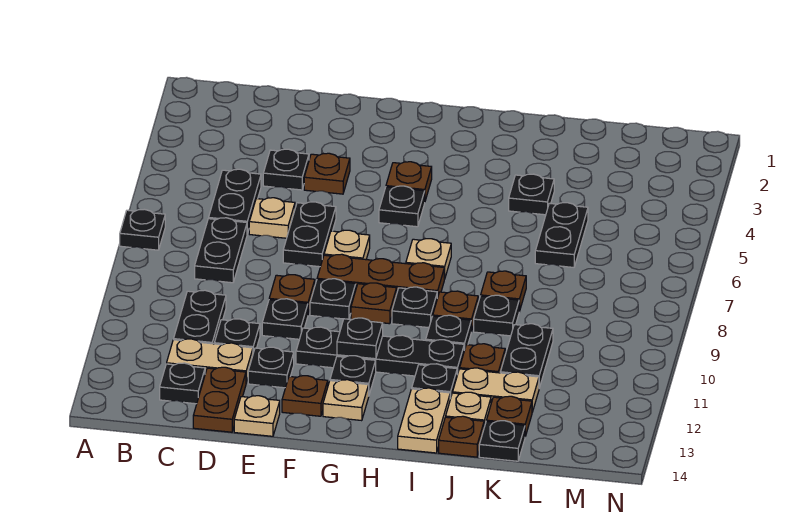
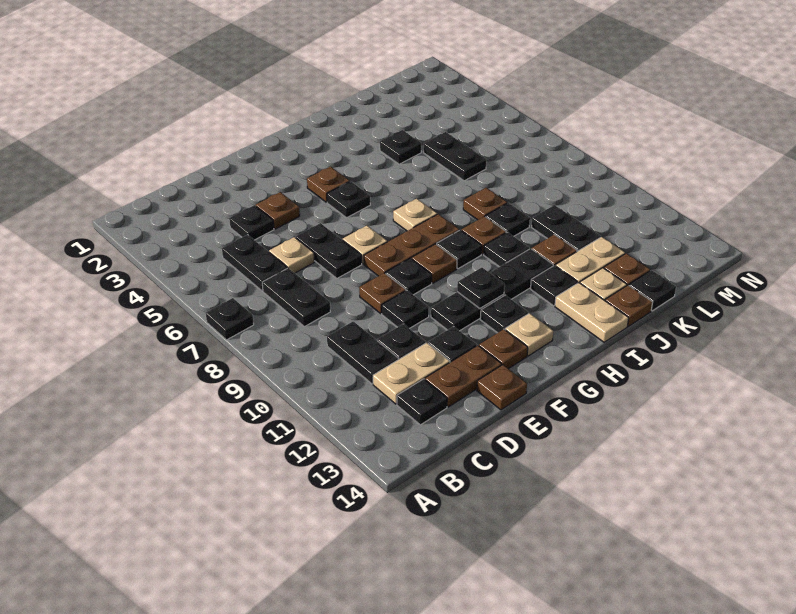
brown plate D13:D14 level 1 -> brown plate D13:E13 level 1
tan plate E14 level 1 -> brown plate E14 level 1

